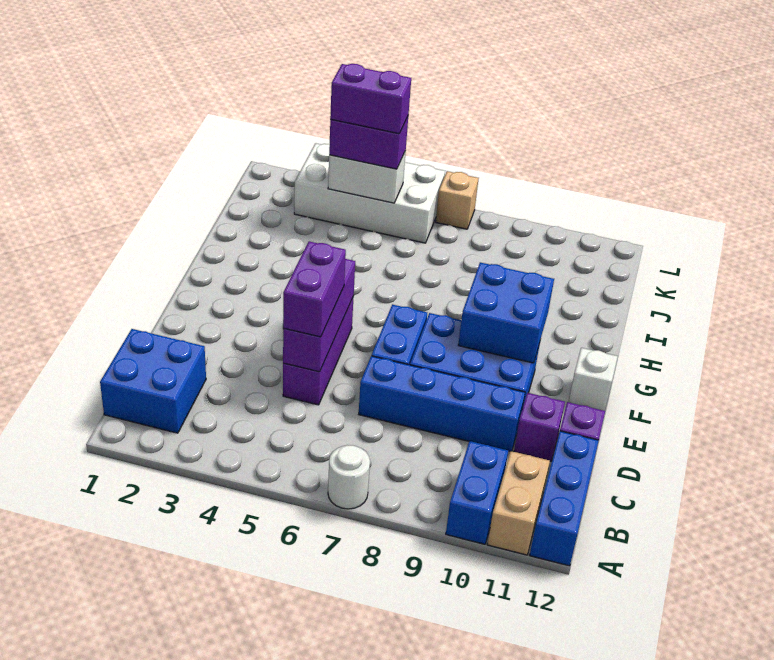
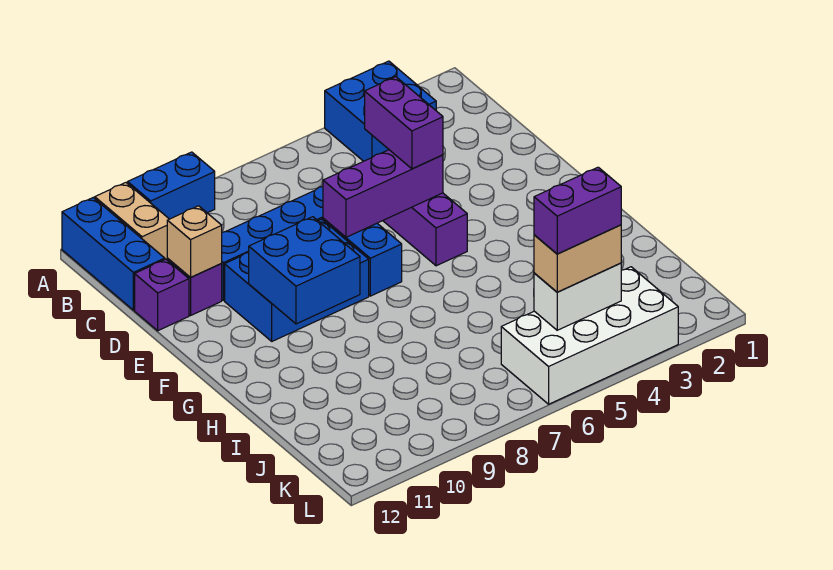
white round brick A7 level 1 -> none
blue brick A10:B10 level 1 -> blue brick A9:A10 level 1
blue brick B1:C2 level 1 -> blue brick A3:B4 level 1
purple brick D5:F5 level 2 -> purple brick E5:E7 level 2
white brick F12 level 1 -> none
purple brick K4:K5 level 3 -> tan brick K4:K5 level 3
tan brick L7 level 1 -> tan brick D11 level 2

